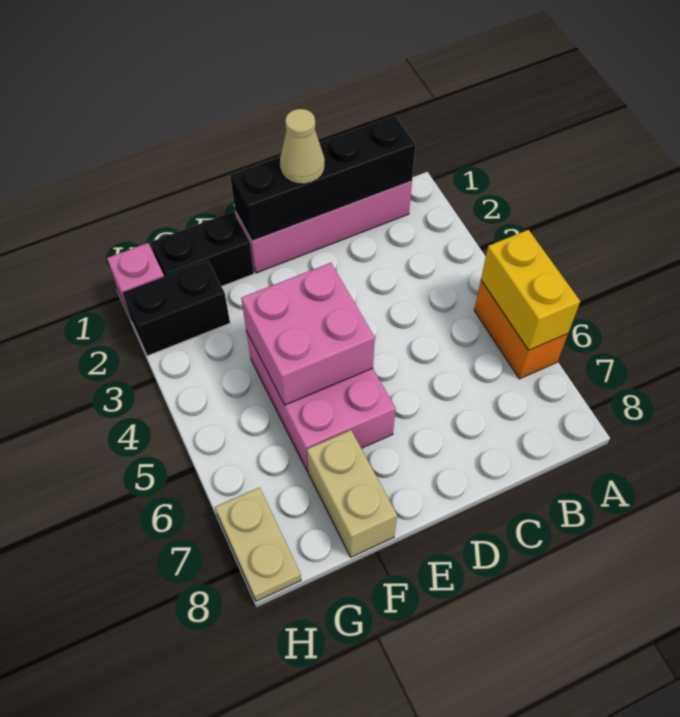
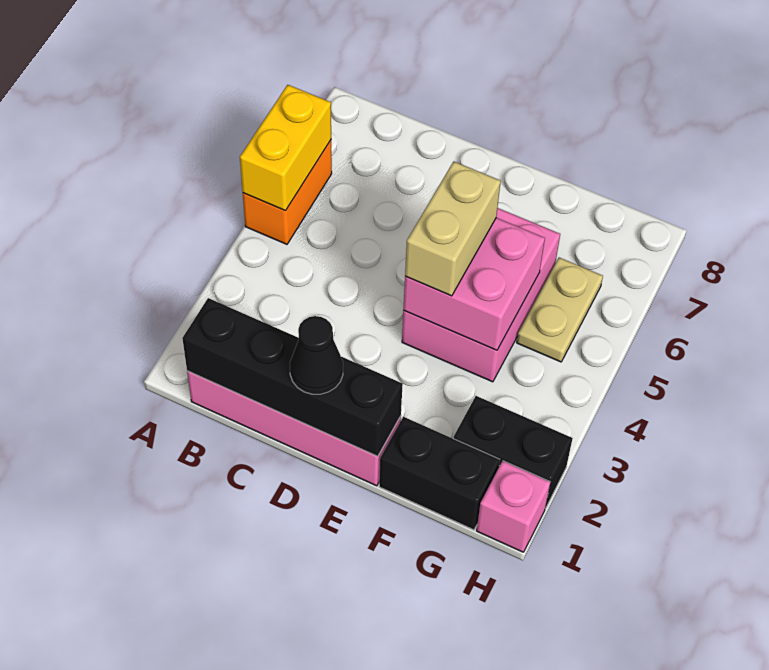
tan cone D1 level 3 -> black cone D1 level 3
tan brick F7:F8 level 1 -> tan brick E4:E5 level 3
tan plate H7:H8 level 1 -> tan plate G5:G6 level 1

